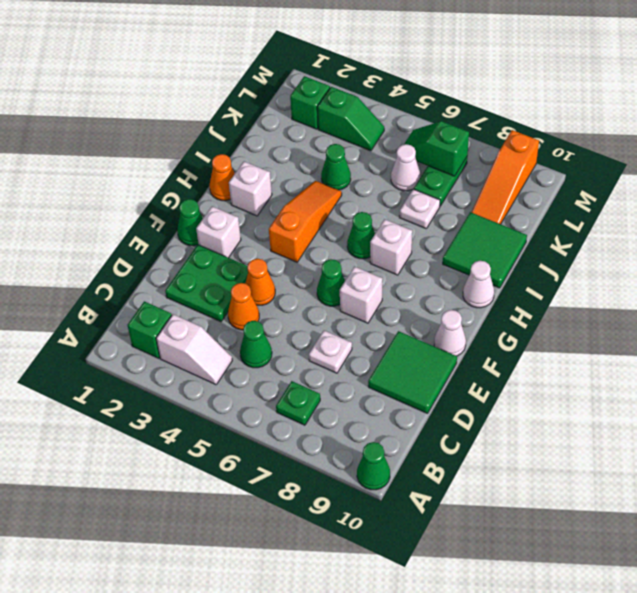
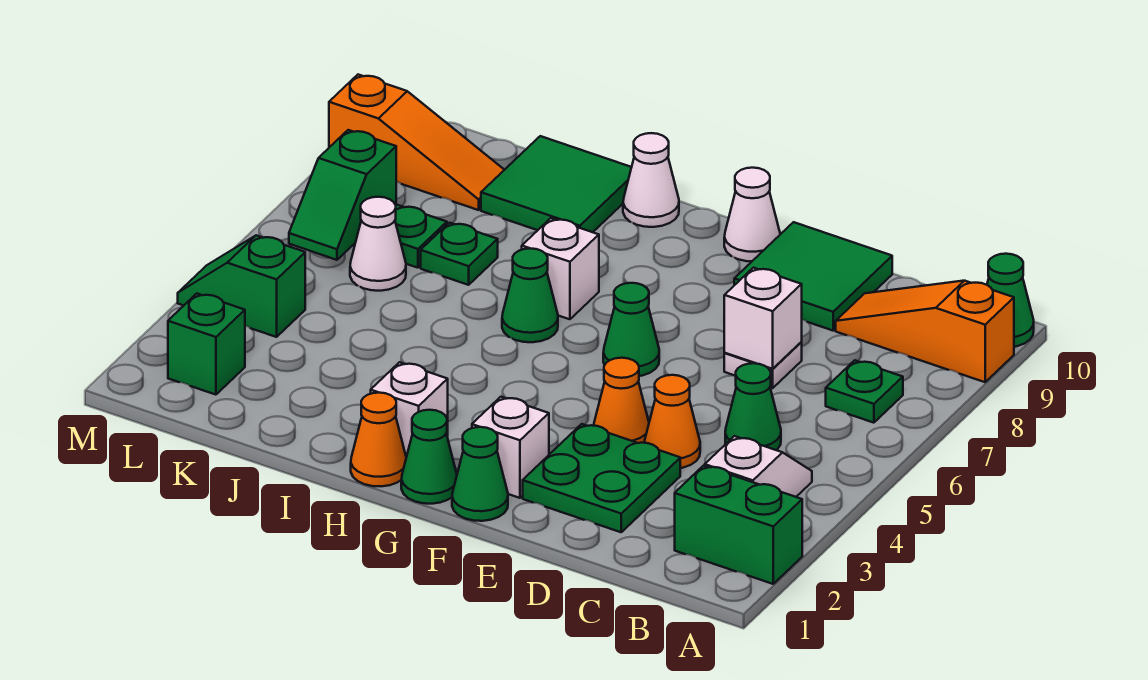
green brick B2 level 1 -> green brick A2:B2 level 1
white brick F7 level 1 -> white brick D7 level 2
orange slope G4:I4 level 1 top G -> orange slope A9:C9 level 1 top A
green cone J4 level 1 -> green cone G1 level 1
white plate J7 level 1 -> green plate J7 level 1
green slope L3:L4 level 1 top 3 -> green slope L4:M4 level 1 top L

